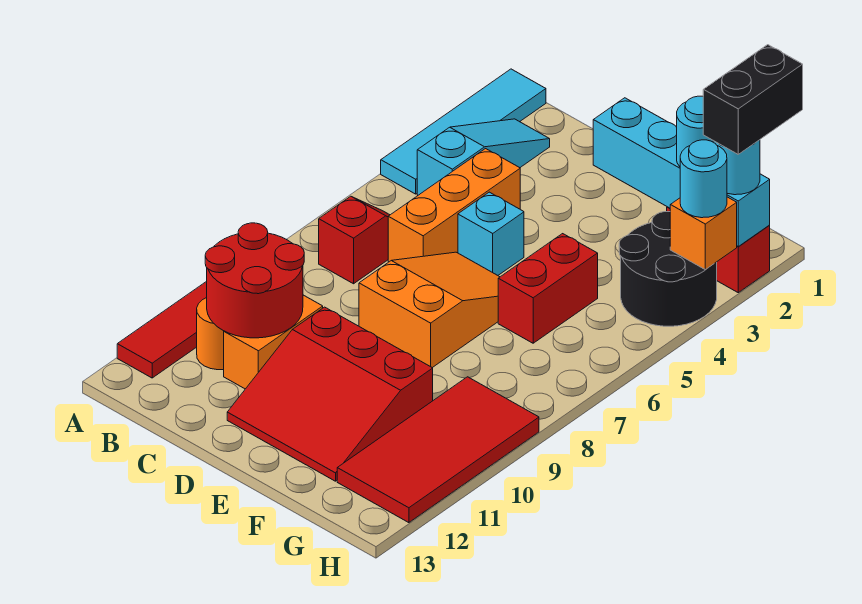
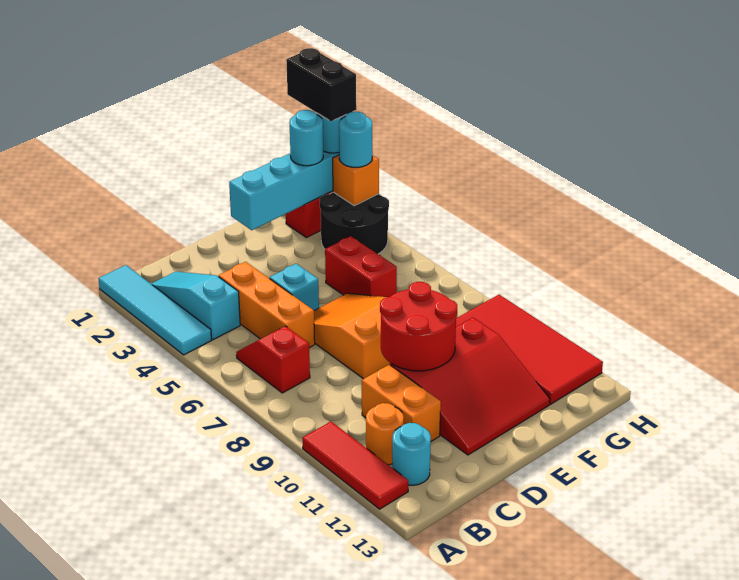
red round brick B10:C11 level 2 -> red round brick D9:E10 level 2
none -> cyan round brick B12 level 1

